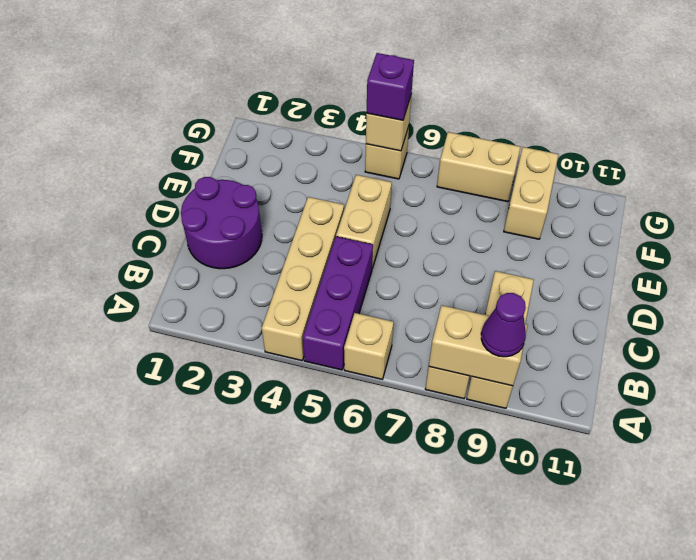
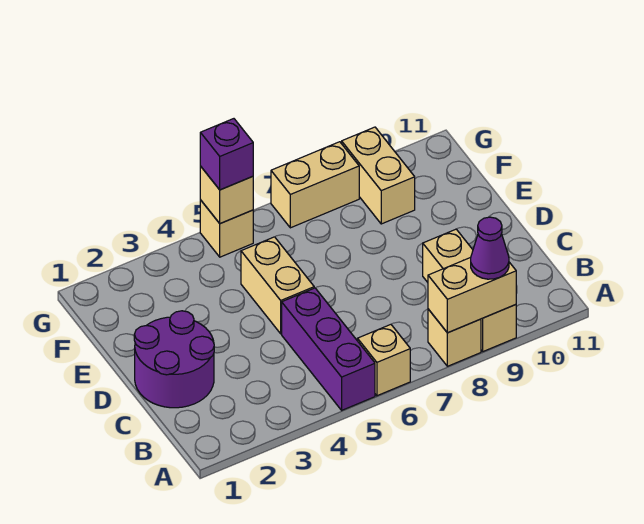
tan brick A4:D4 level 1 -> none

